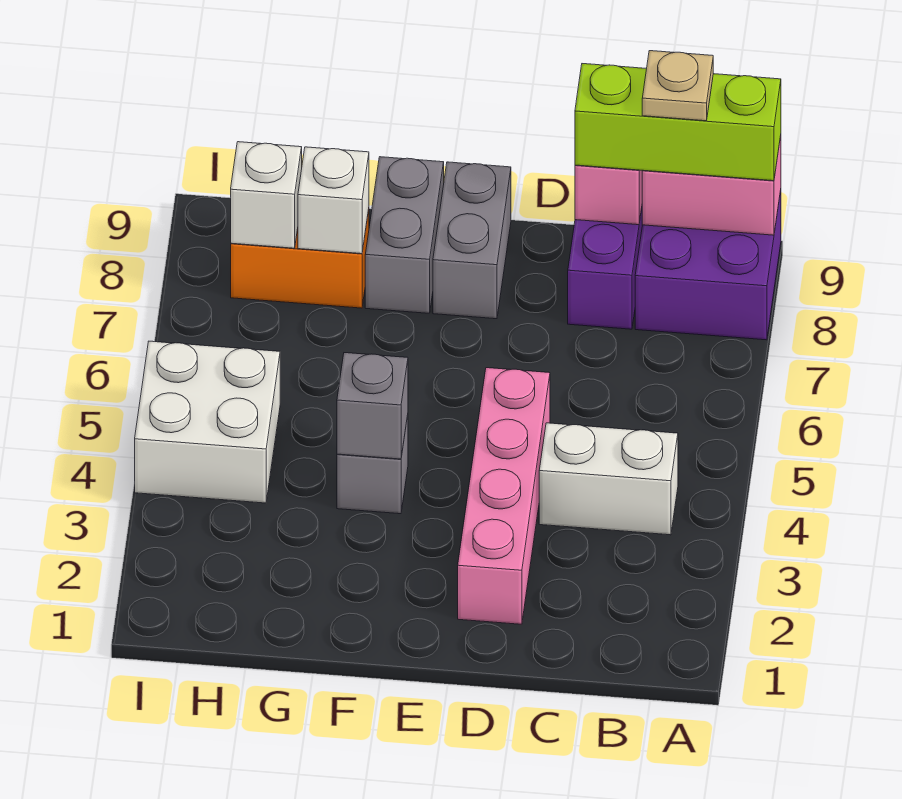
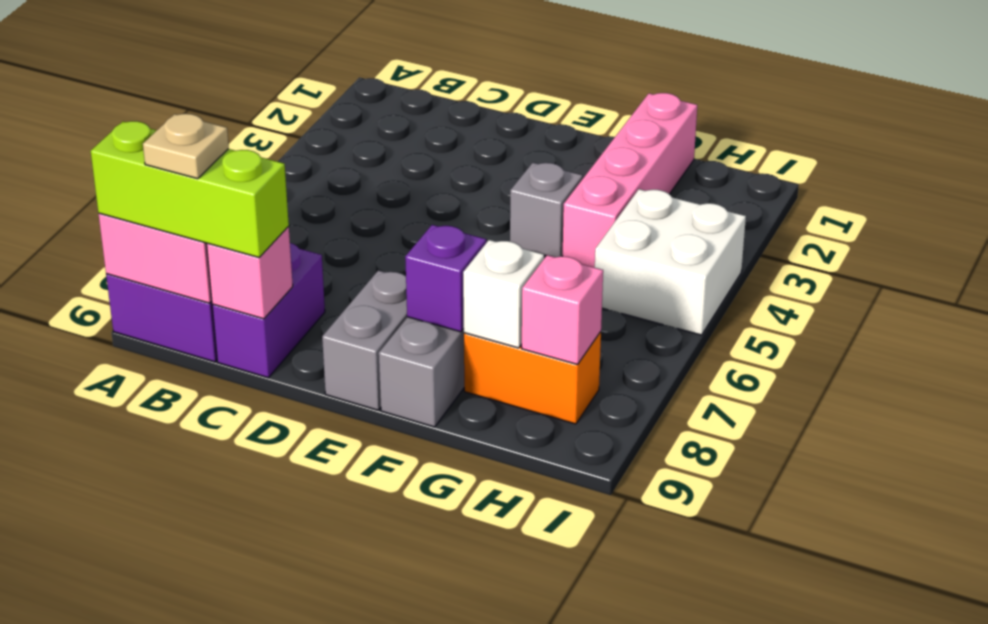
white brick B4:C4 level 1 -> none
pink brick D2:D5 level 1 -> pink brick G1:G4 level 1
grey brick F4 level 2 -> none
none -> purple brick F8 level 2
white brick H8 level 2 -> pink brick H8 level 2

